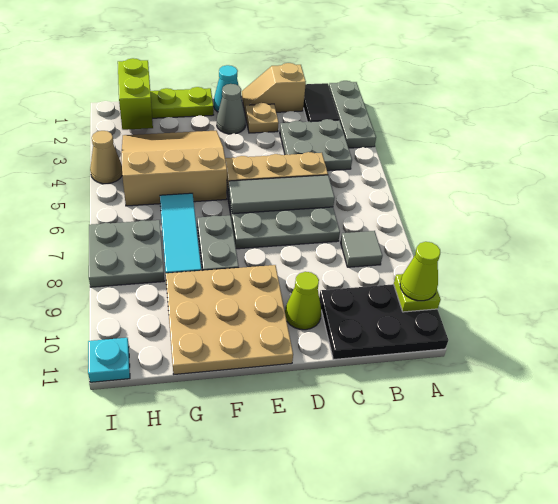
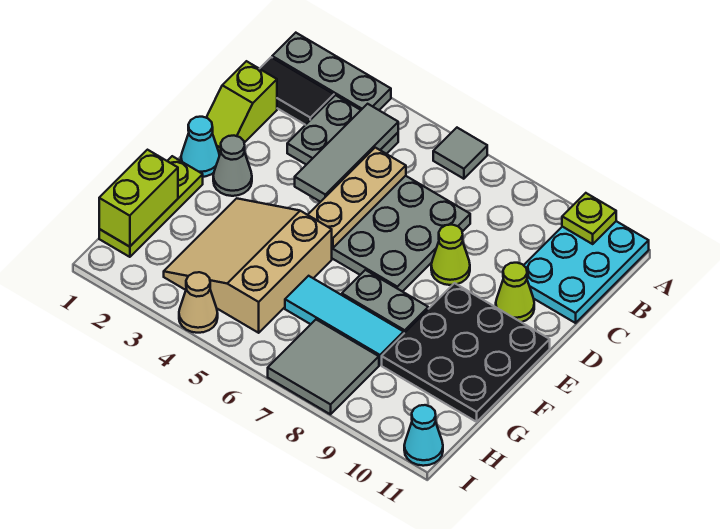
black plate A10:C11 level 1 -> cyan plate A10:C11 level 1
lime cone A10 level 3 -> lime cone D8 level 1
grey tile B8 level 1 -> grey tile A6 level 1
tan slope C1:D1 level 1 top C -> lime slope C1:D1 level 1 top C
grey tile C6:E6 level 2 -> grey tile B4:D4 level 2
tan plate D2 level 1 -> none
tan plate E9:G11 level 1 -> black plate E9:G11 level 1
lime brick H1:H2 level 2 -> lime brick G1:H1 level 2
grey plate H7:I8 level 1 -> grey tile H7:I8 level 1
cyan plate I11 level 1 -> cyan cone I11 level 1

